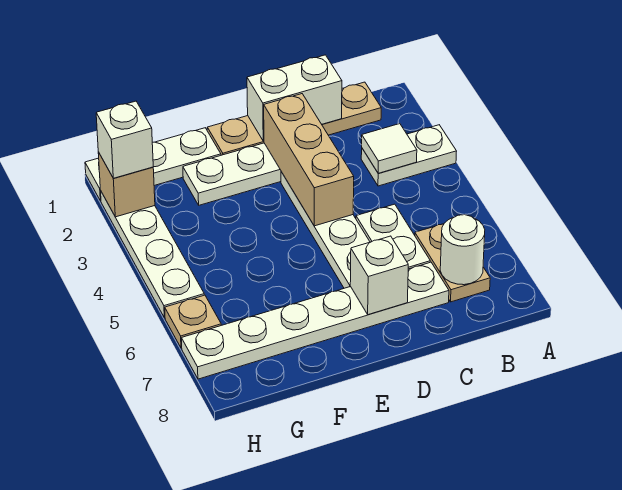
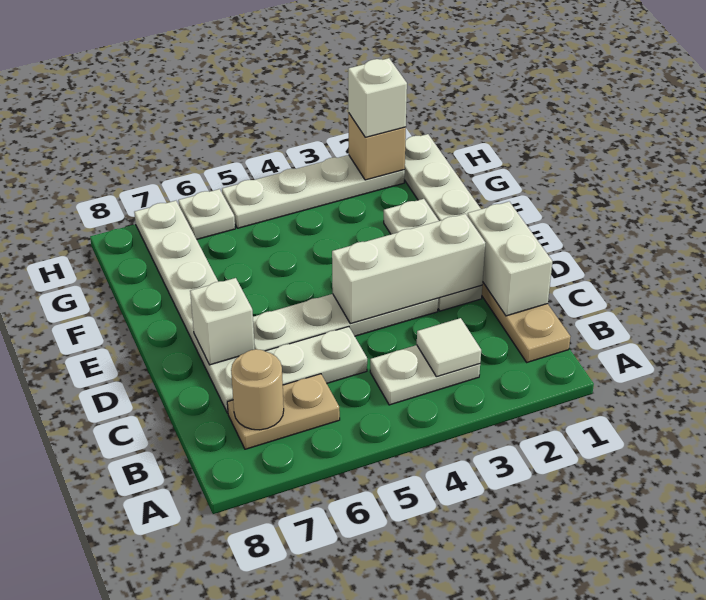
white plate A3:B3 level 1 -> white plate B3:B4 level 1
white round brick B7 level 2 -> tan round brick B7 level 2
tan brick D2:D4 level 2 -> white brick D2:D4 level 2
tan plate H6 level 1 -> white plate H6 level 1

